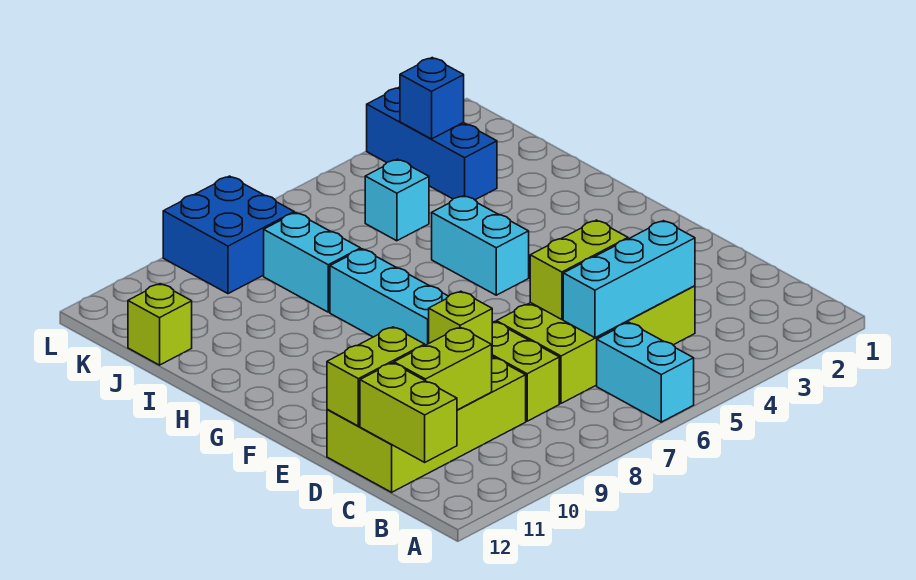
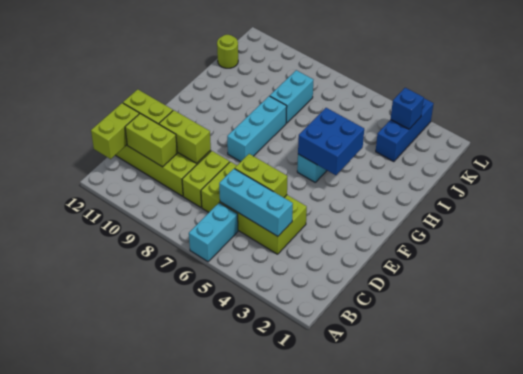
lime brick D9 level 2 -> lime brick D9:D10 level 2
cyan brick J5 level 1 -> none
lime brick J12 level 1 -> lime round brick J12 level 1
blue brick K8:L9 level 1 -> blue brick G4:H5 level 2

